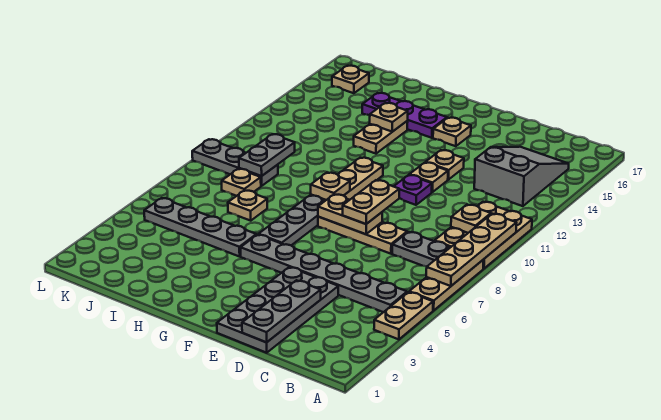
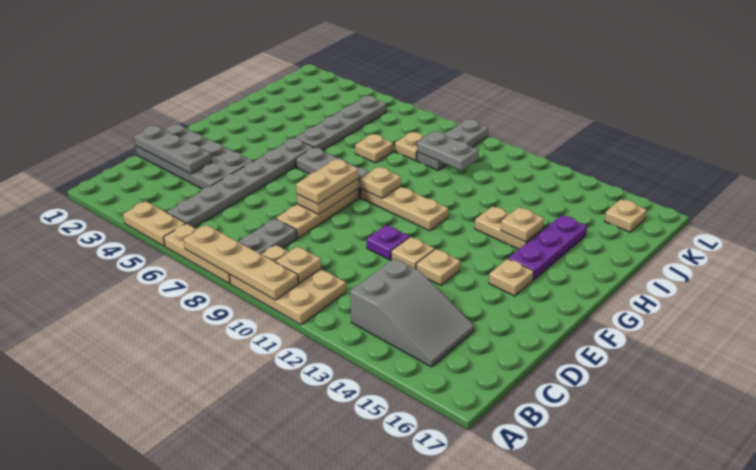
tan plate E8:E9 level 3 -> tan plate E8:F8 level 3

